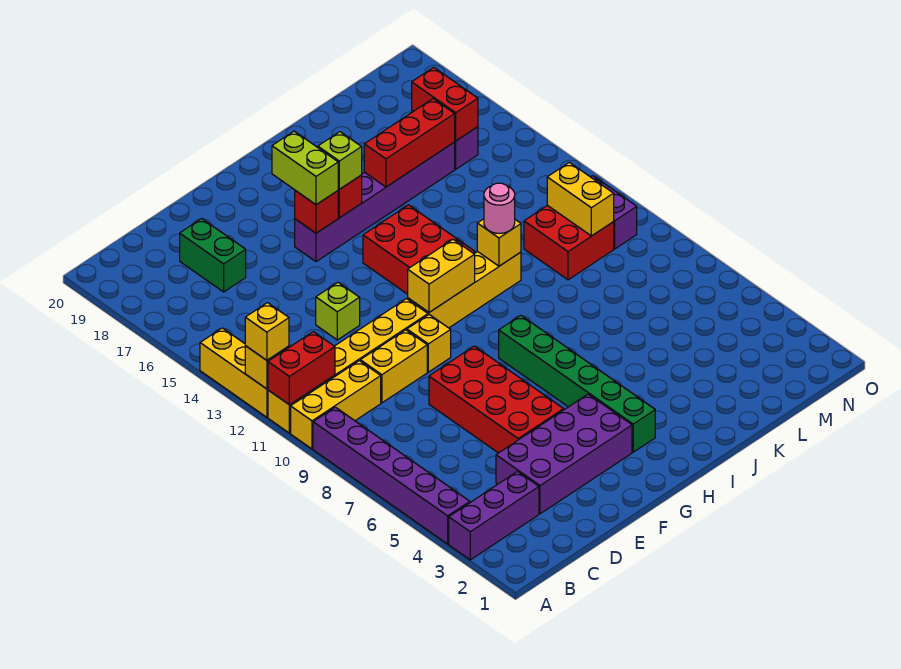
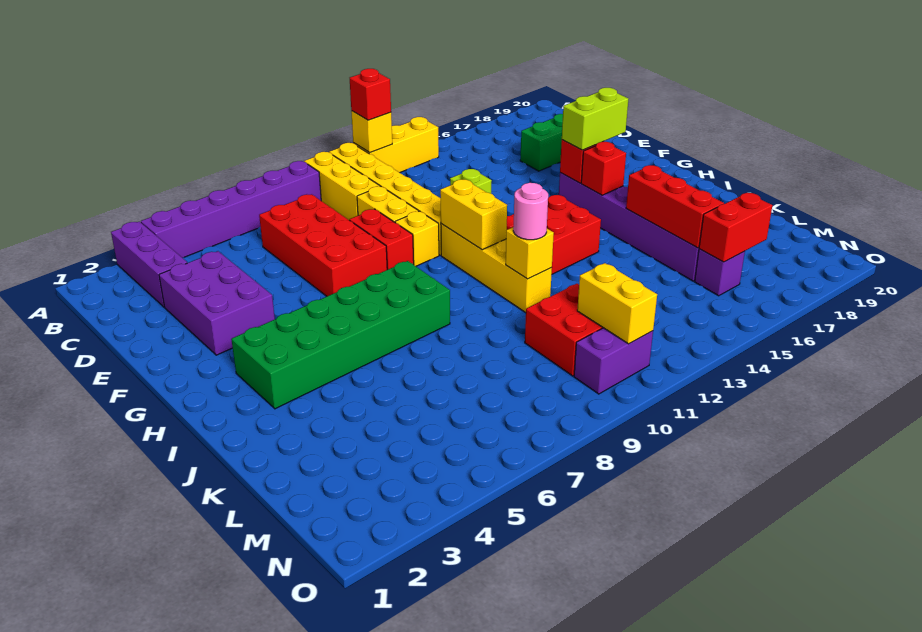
red brick A11:B11 level 2 -> red brick E9:F9 level 1
yellow brick A12 level 3 -> red brick A12 level 3
purple brick D3:G4 level 1 -> purple brick D3:F4 level 1
red brick E5:F8 level 1 -> red brick C7:F8 level 1
green brick H3:H8 level 1 -> green brick H3:I8 level 1
lime brick H16 level 3 -> none
yellow brick M10:M11 level 2 -> yellow brick M11:N11 level 2

